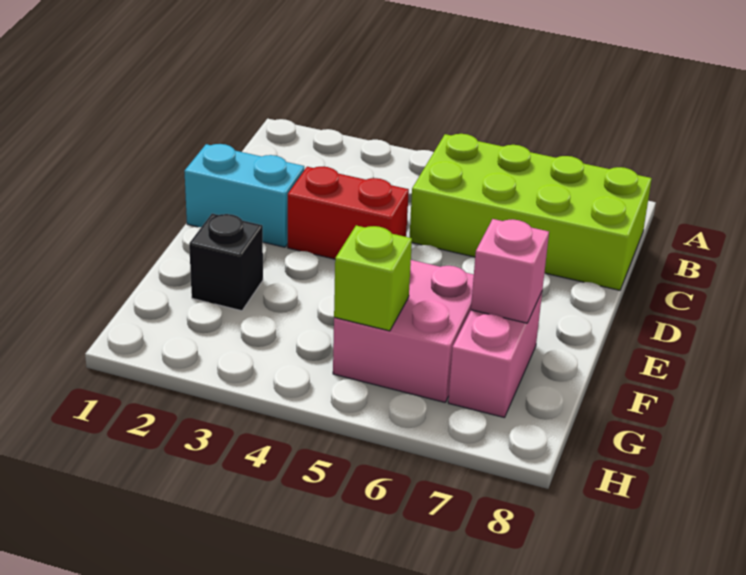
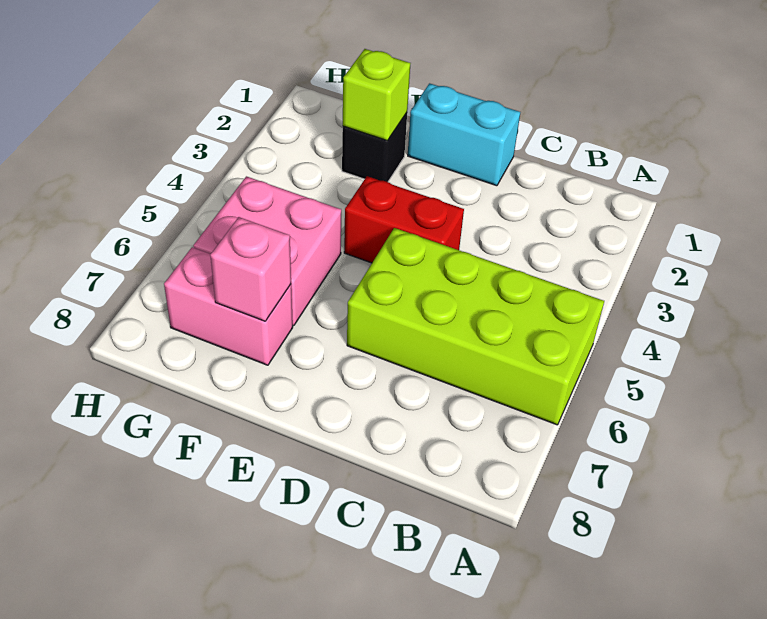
lime brick B5:C8 level 1 -> lime brick A5:D6 level 1
cyan brick D1:D2 level 1 -> cyan brick D1:E1 level 1
red brick D3:D4 level 1 -> red brick D4:E4 level 1
lime brick G5 level 2 -> lime brick F2 level 2

